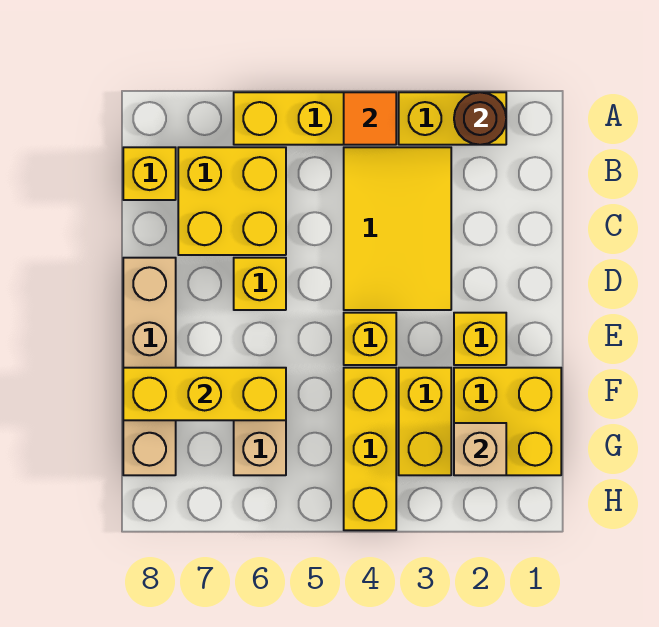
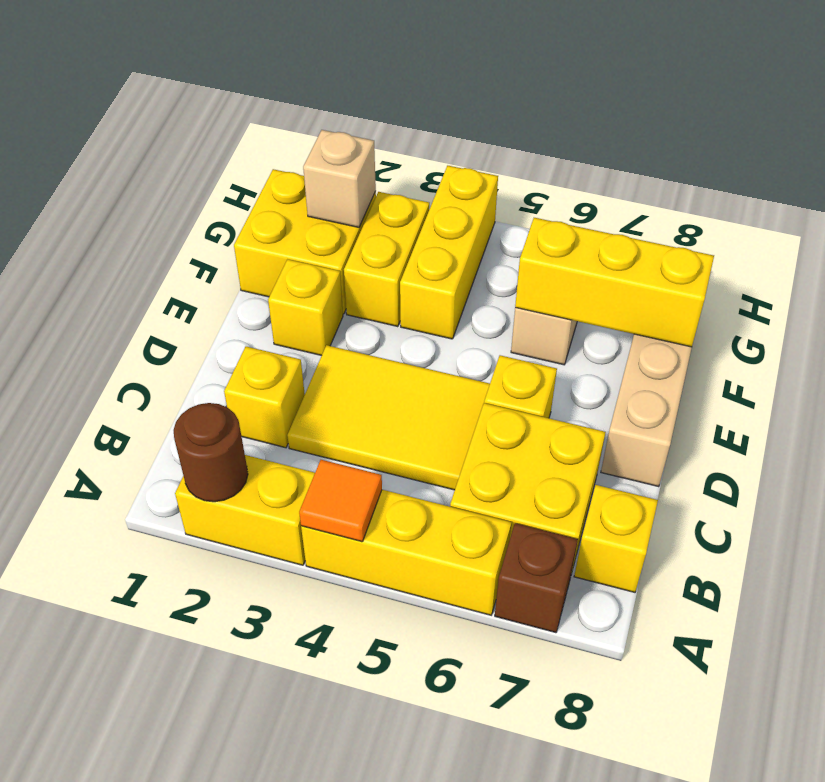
none -> brown brick A7 level 1
yellow tile B3:D4 level 1 -> yellow tile C3:D5 level 1
yellow brick E4 level 1 -> yellow brick C2 level 1

